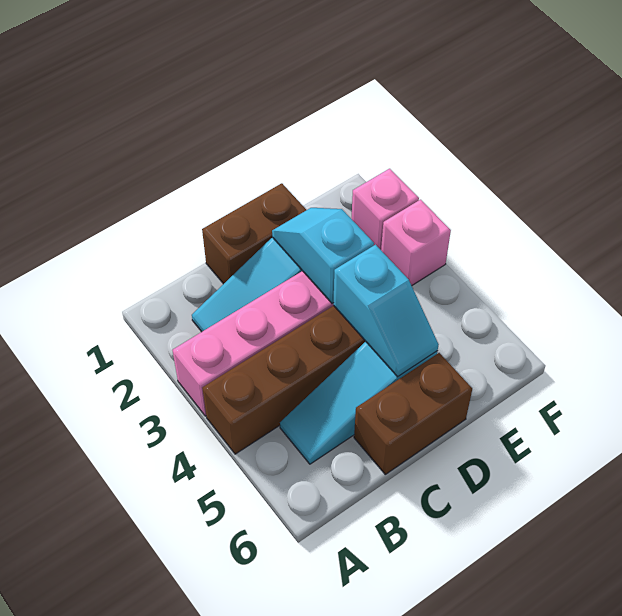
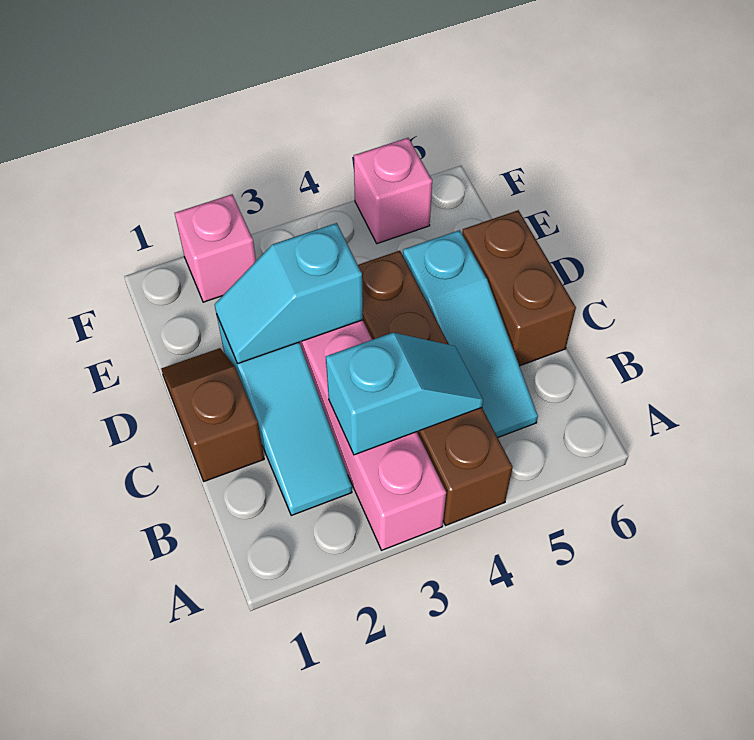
brown brick C1:D1 level 1 -> brown slope C1:D1 level 1 top C
cyan slope D4:D5 level 2 top 4 -> cyan slope B3:B4 level 2 top 3
pink brick F3 level 1 -> pink brick F5 level 1

